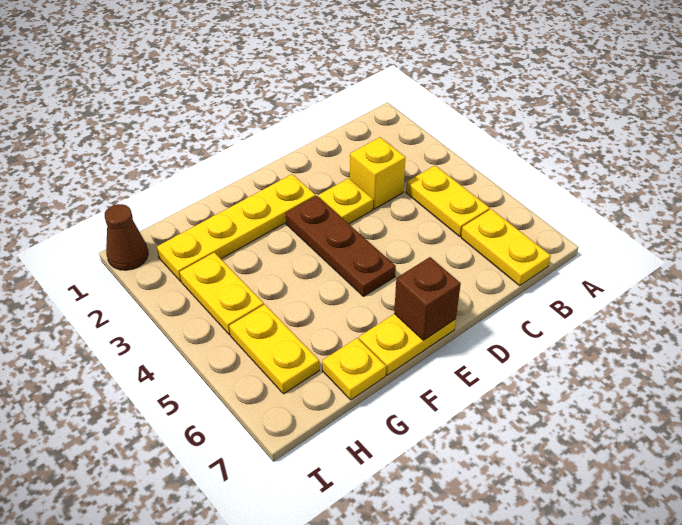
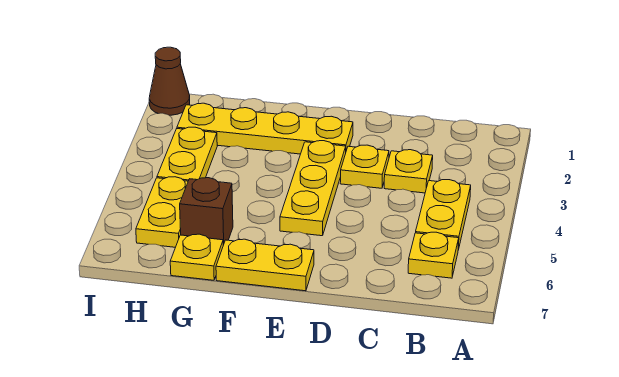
yellow plate B6:B7 level 1 -> yellow plate B6 level 1
yellow brick C3 level 1 -> yellow plate C3 level 1
brown plate E3:E5 level 1 -> yellow plate E3:E5 level 1
brown brick E7 level 2 -> brown brick G6 level 1

